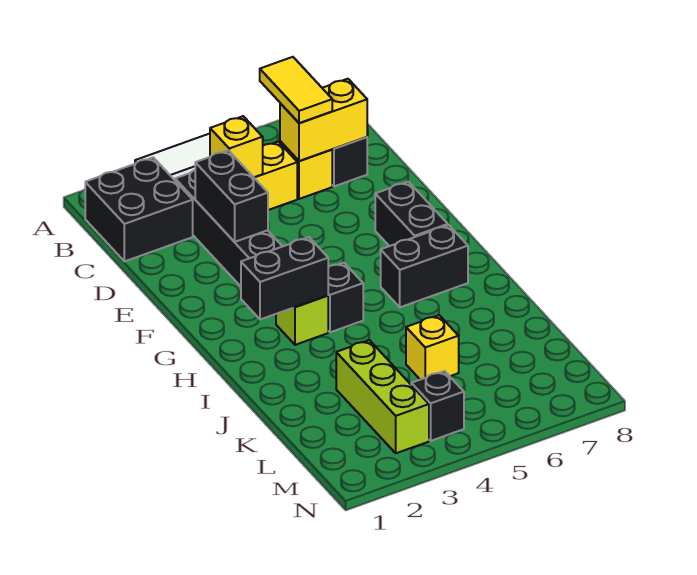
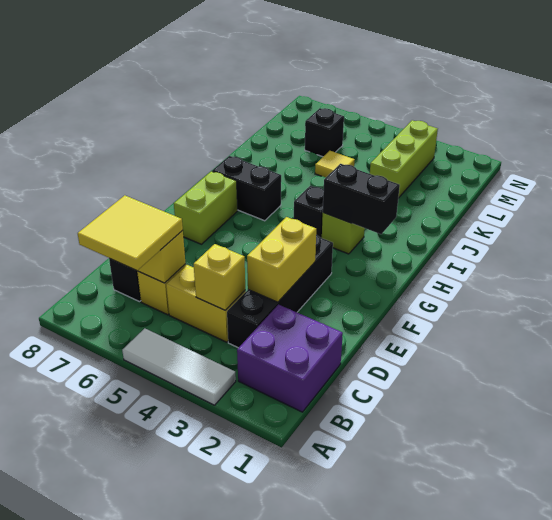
black brick B1:C2 level 1 -> purple brick B1:C2 level 1
yellow tile B6:C6 level 3 -> yellow tile B6:C7 level 3
black brick D3:E3 level 2 -> yellow brick D3:E3 level 2
black brick F7:G7 level 1 -> lime brick F7:G7 level 1
yellow brick K5 level 1 -> yellow tile K5 level 1
black brick M4 level 1 -> black brick L6 level 1

